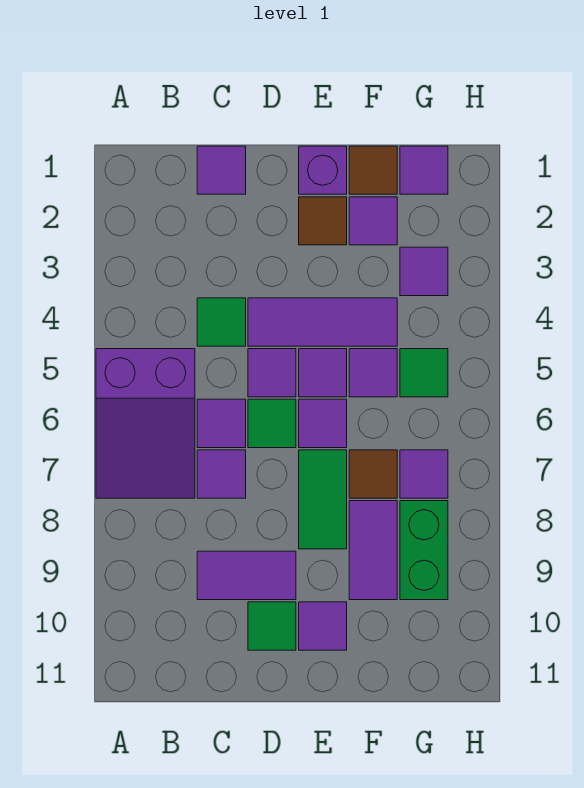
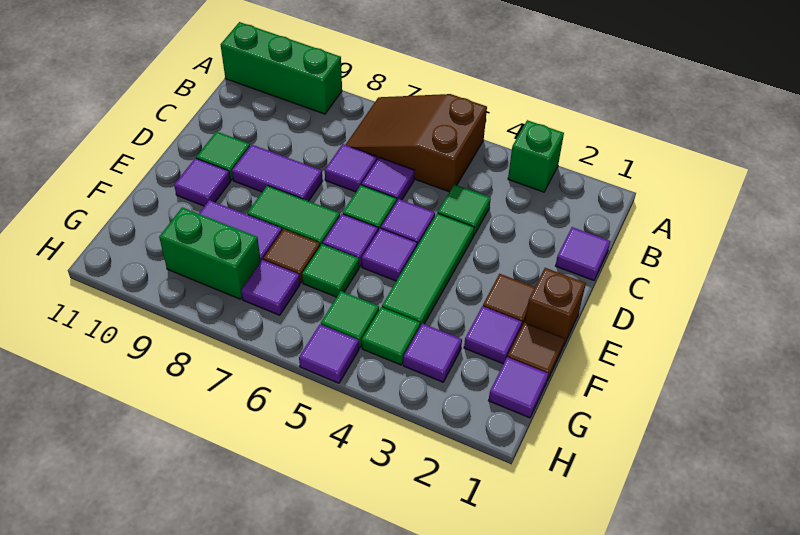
none -> green brick A3 level 1
purple slope A5:B7 level 1 top 5 -> brown slope A5:B7 level 1 top 5
none -> green brick A9:A11 level 1
purple tile C9:D9 level 1 -> purple tile D8:D9 level 1
purple tile D4:F4 level 1 -> green tile D4:F4 level 1
purple brick E1 level 1 -> brown brick E1 level 1
purple tile F5 level 1 -> purple tile H5 level 1
none -> green tile F6 level 1
none -> green tile G4 level 1

